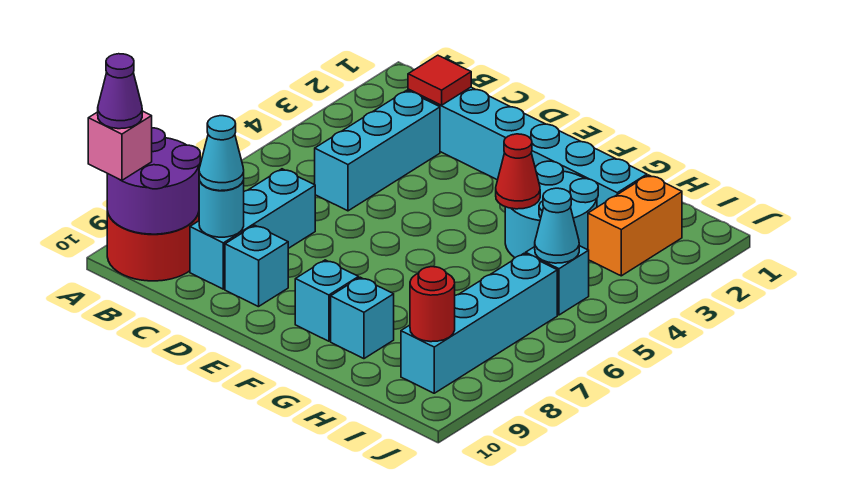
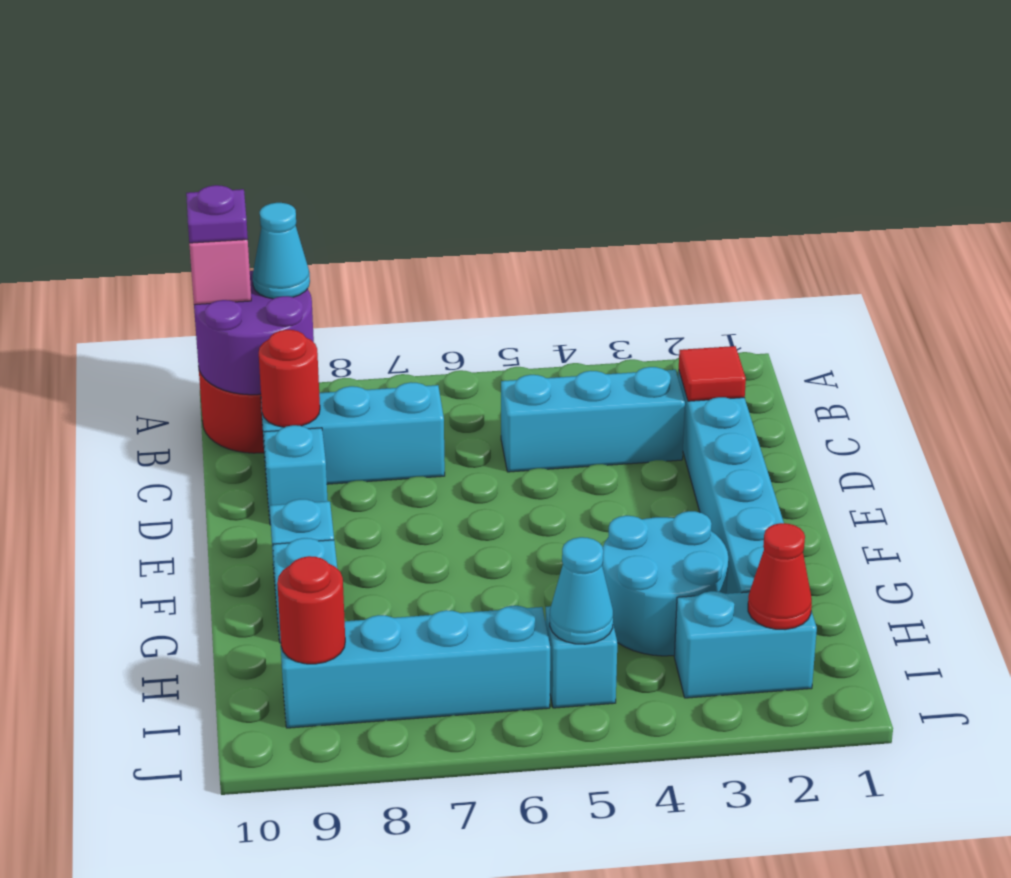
purple cone A10 level 4 -> purple plate A10 level 4
cyan round brick C9 level 2 -> red round brick C9 level 2
cyan cone C9 level 3 -> cyan cone A9 level 3
red cone G4 level 2 -> red cone I2 level 2
orange brick I2:I3 level 1 -> cyan brick I2:I3 level 1

